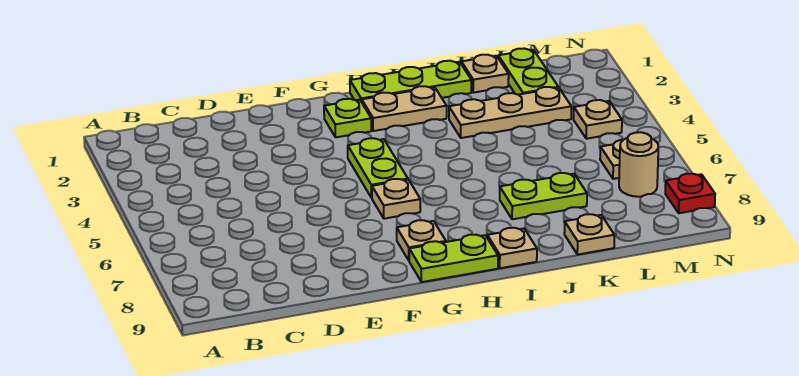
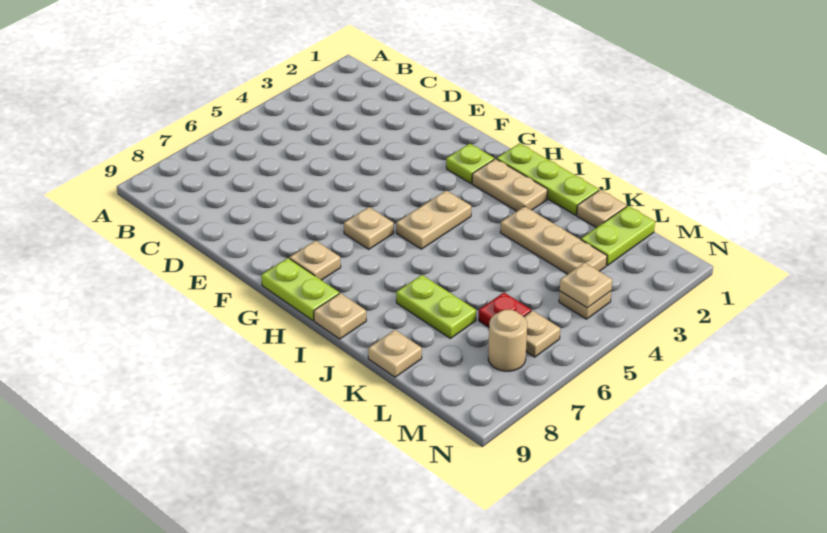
lime plate G4:G5 level 1 -> none
none -> tan plate H4:H5 level 1
none -> tan plate M4 level 2
red plate N8 level 1 -> red plate L6 level 1

